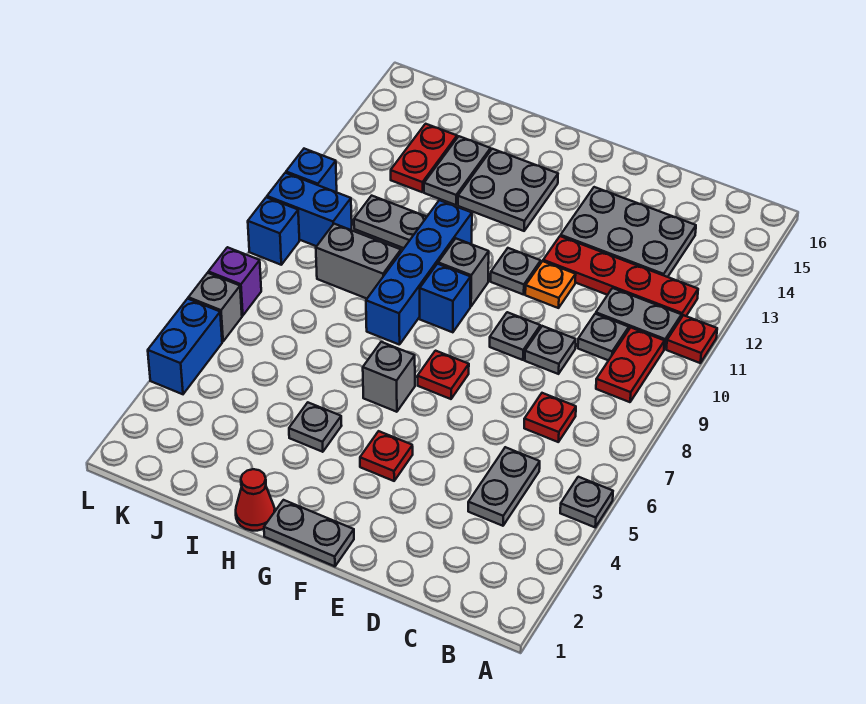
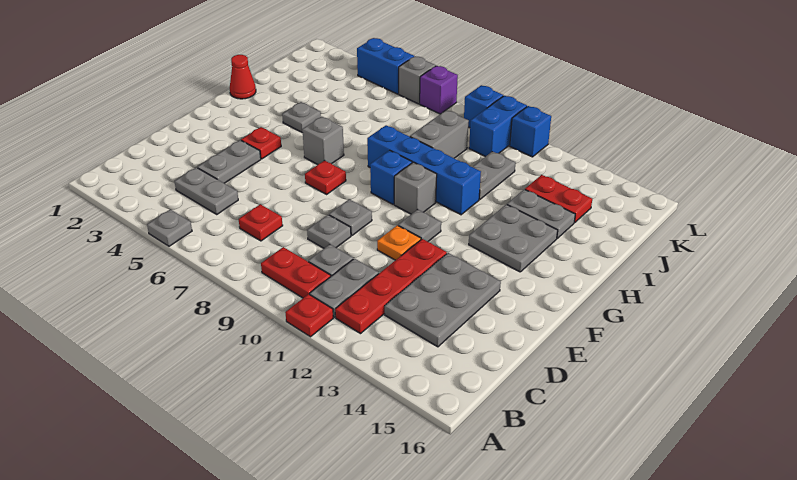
grey plate F1:G1 level 1 -> grey plate D4:E4 level 1

